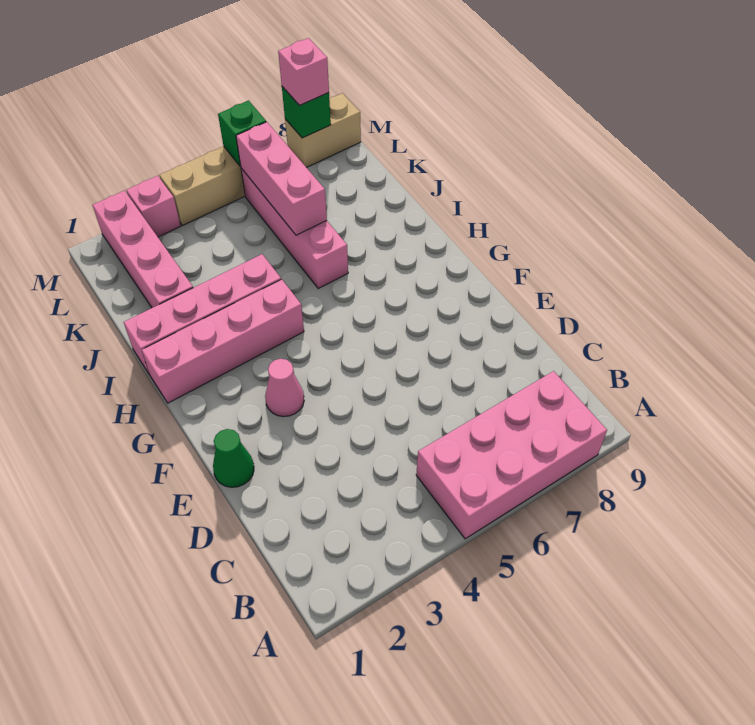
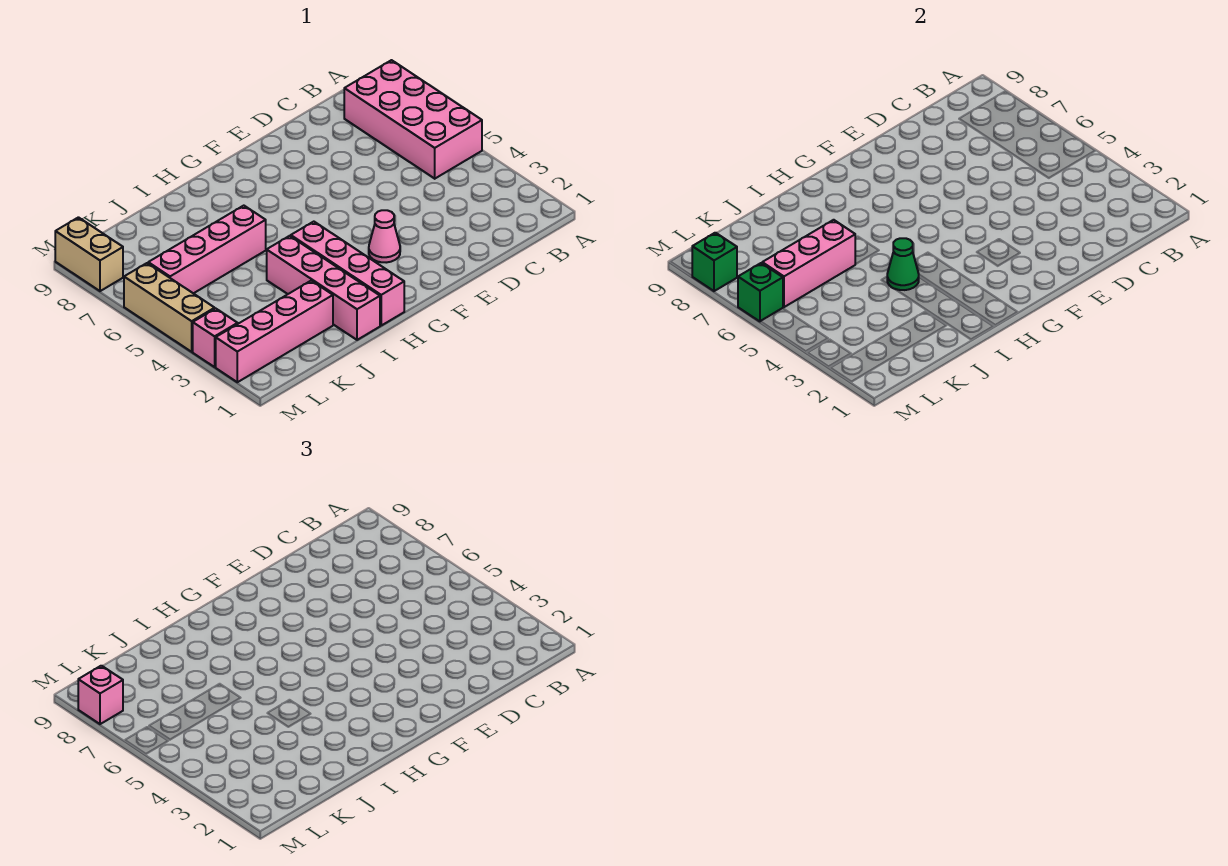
green cone E1 level 1 -> green cone I4 level 2

